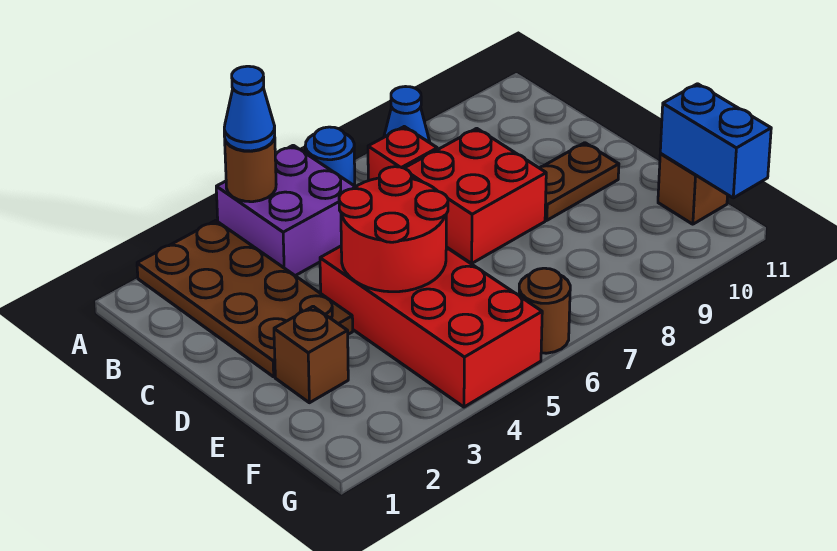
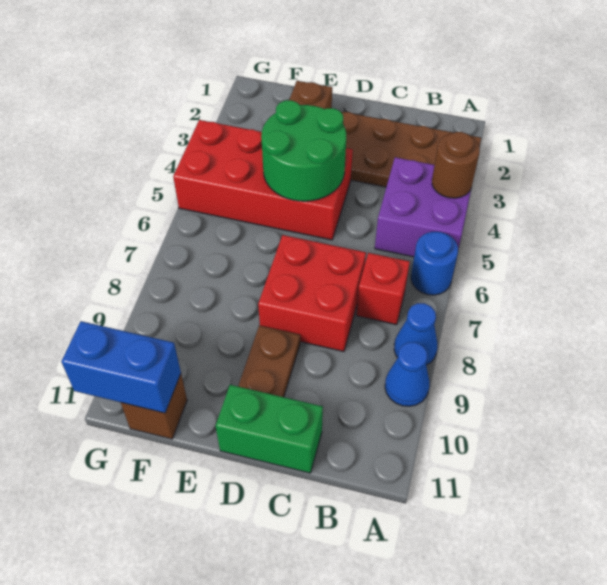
blue cone A4 level 3 -> blue cone A9 level 1
none -> green brick C11:D11 level 1
red round brick D4:E5 level 2 -> green round brick D4:E5 level 2
brown round brick G6 level 1 -> none

